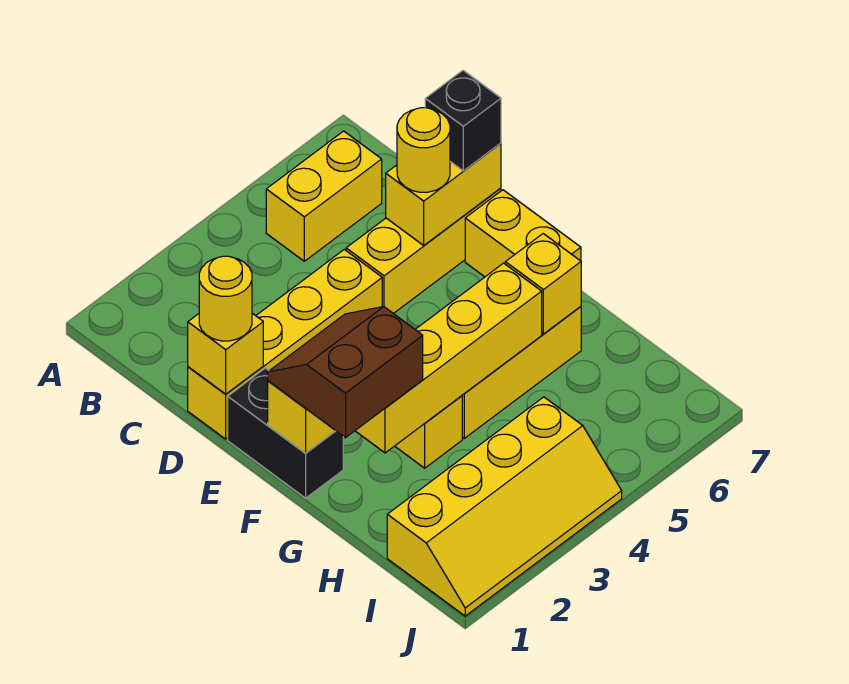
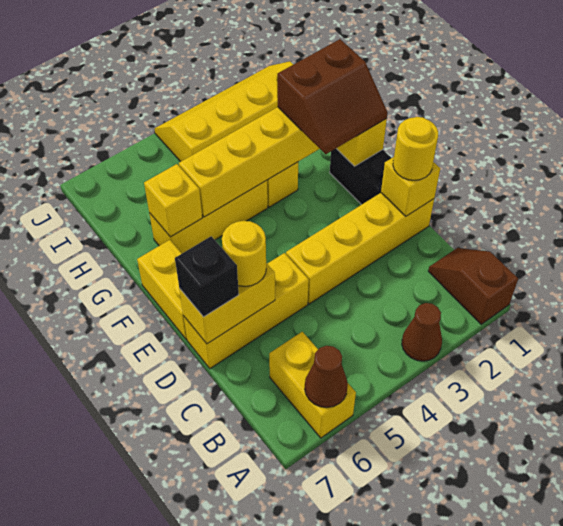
none -> brown slope A1:B1 level 1 top A
none -> brown cone A3 level 1
none -> brown cone A6 level 2
yellow brick B5:B6 level 1 -> yellow brick A6:B6 level 1

